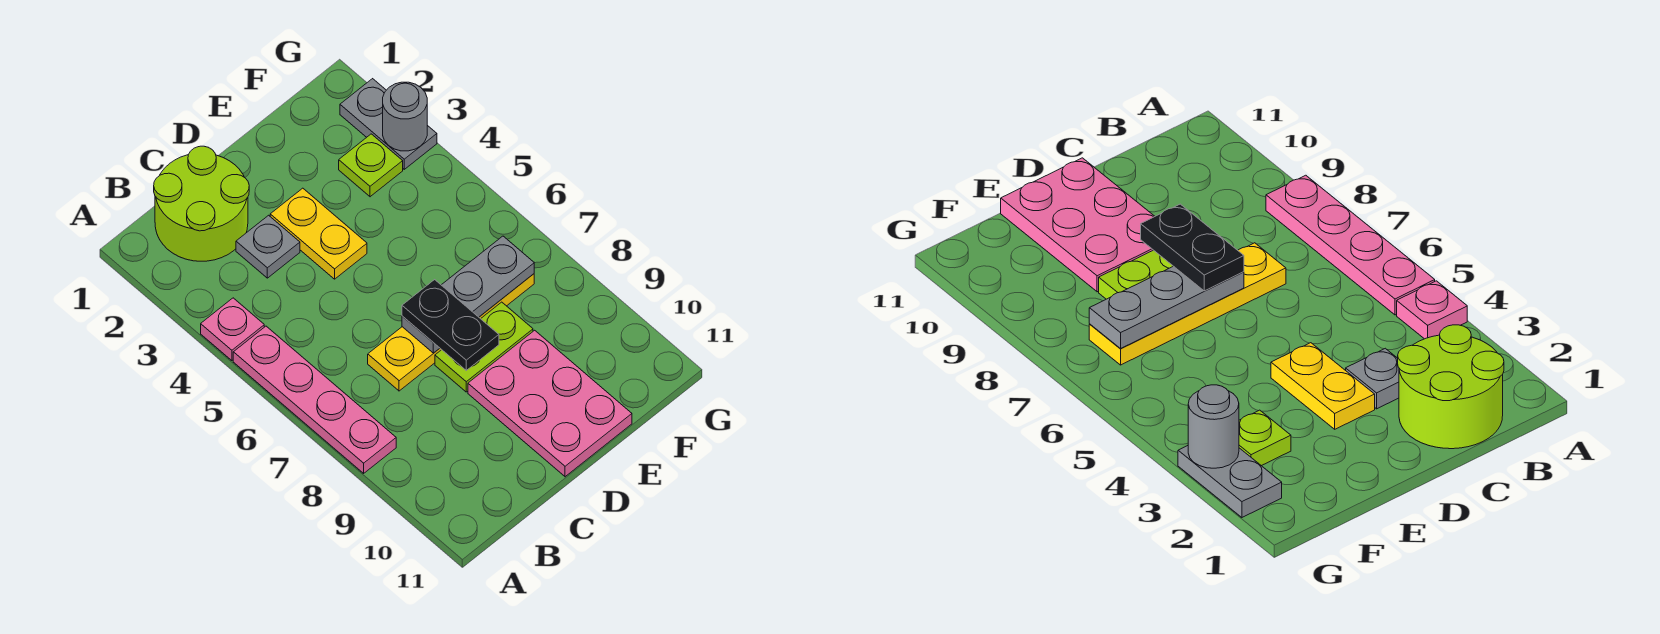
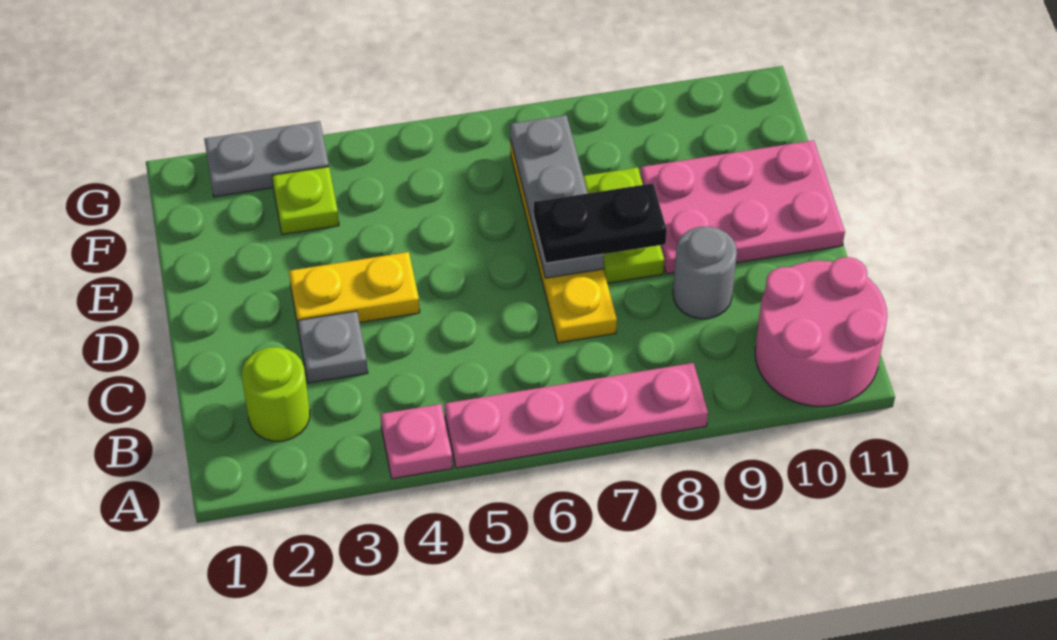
none -> pink round brick A10:B11 level 1
lime round brick B1:C2 level 1 -> lime round brick B2 level 1
grey round brick G3 level 2 -> grey round brick C9 level 1

